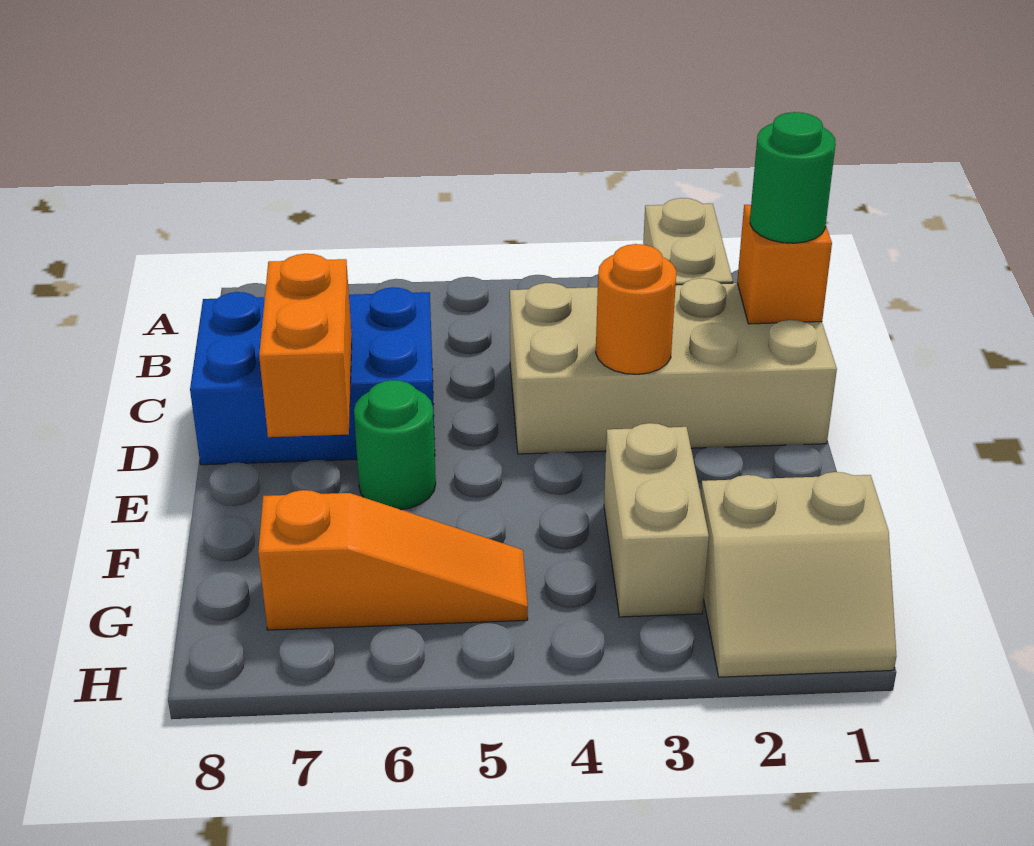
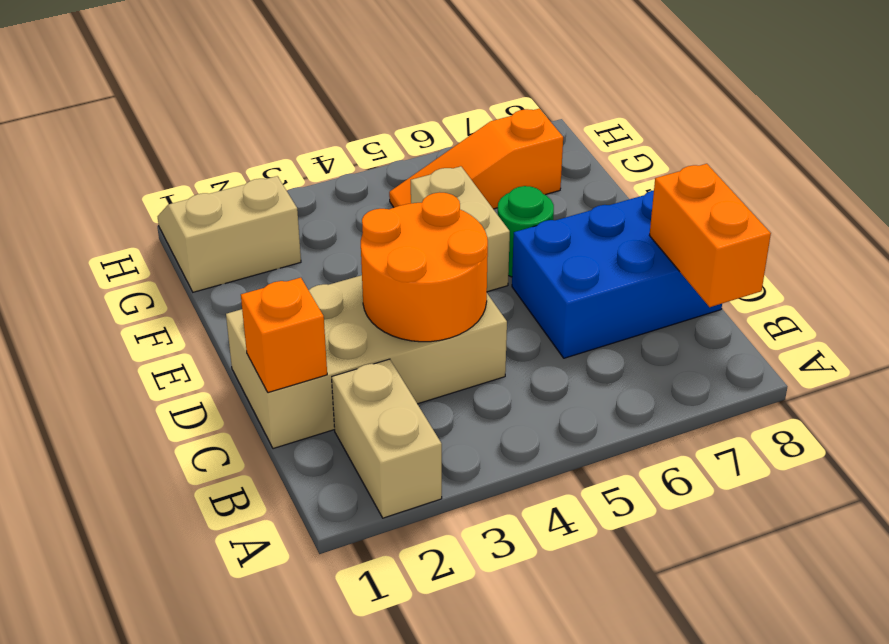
green round brick C1 level 3 -> none
orange round brick D3 level 2 -> orange round brick C3:D4 level 2
orange brick D7:E7 level 2 -> orange brick B8:C8 level 2
tan brick F3:G3 level 1 -> tan brick E5:F5 level 1

